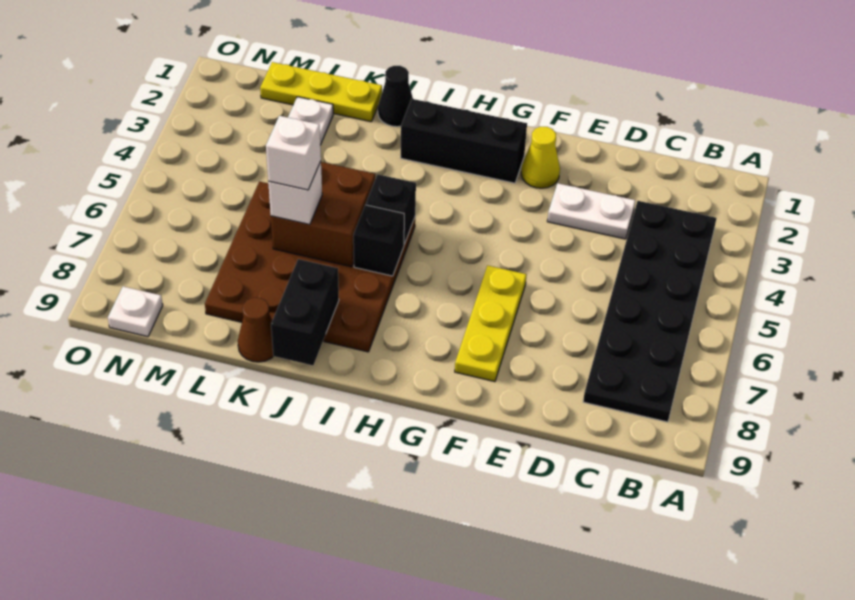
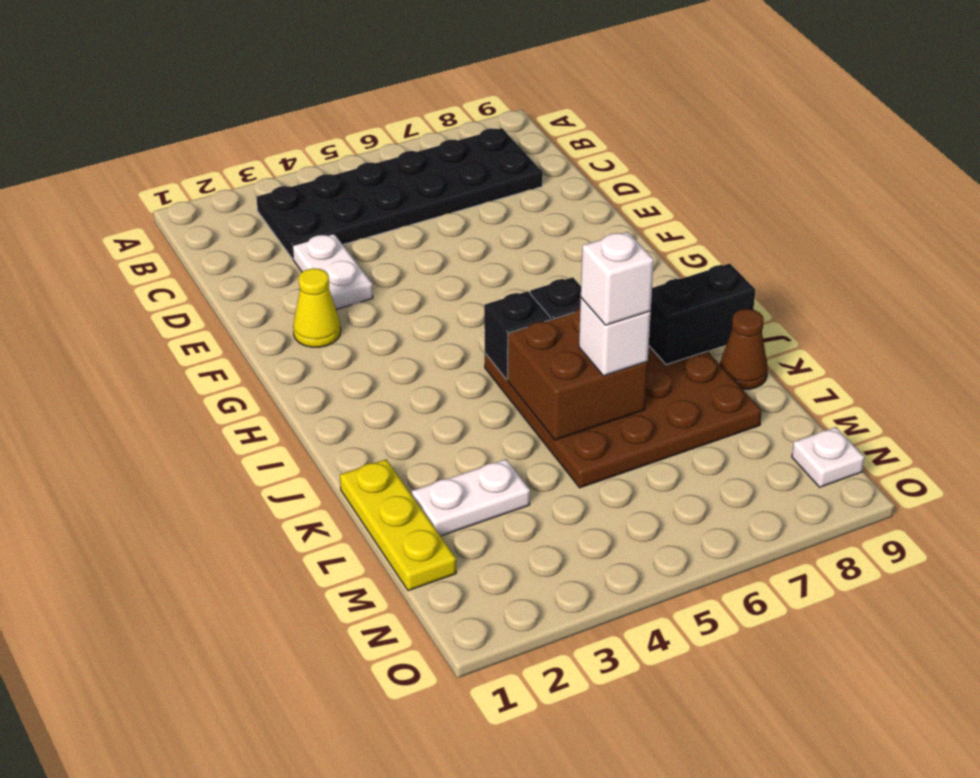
yellow plate F6:F8 level 1 -> none
black brick G2:I2 level 1 -> none
black cone J1 level 1 -> none

